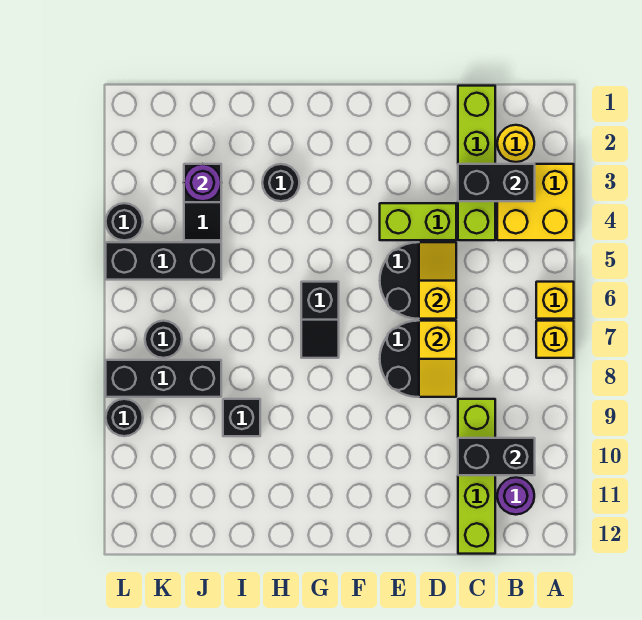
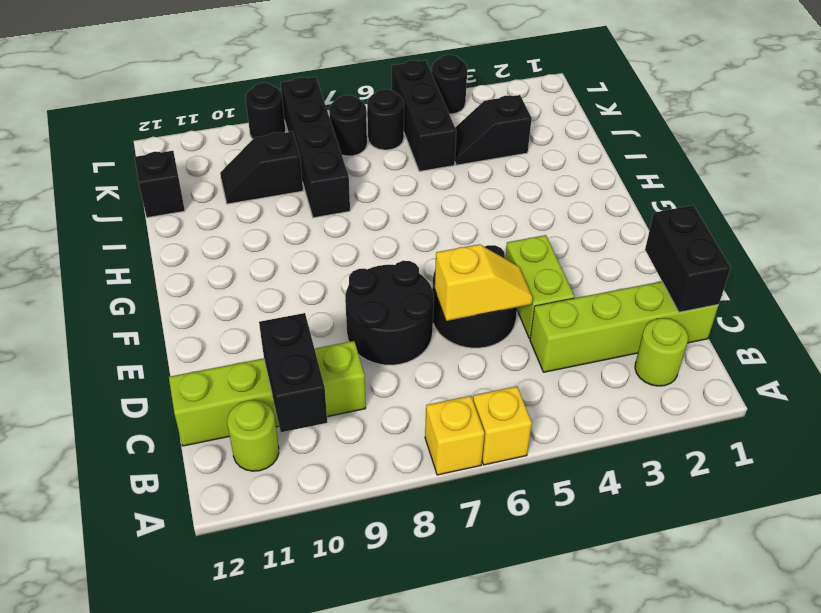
yellow brick A3:B4 level 1 -> none
yellow round brick B2 level 1 -> lime round brick B2 level 1
black brick B3:C3 level 2 -> black brick C1:D1 level 2
purple round brick B11 level 1 -> lime round brick B11 level 1
yellow slope D7:D8 level 2 top 7 -> none
black slope G6:G7 level 1 top 6 -> black slope J9:J10 level 1 top 9
black round brick H3 level 1 -> black round brick K6 level 1
black brick I9 level 1 -> black brick J12 level 1
purple round brick J3 level 2 -> none
black brick J8:L8 level 1 -> black brick I8:L8 level 1

